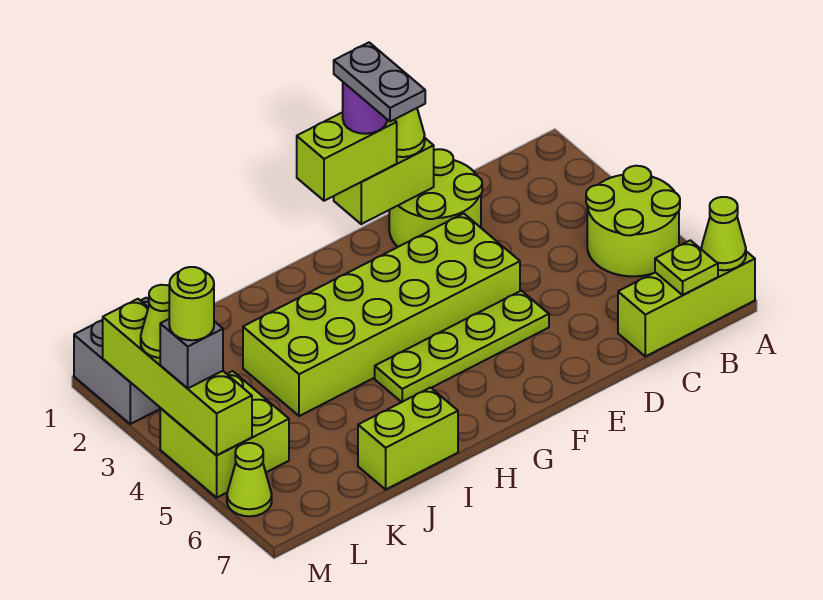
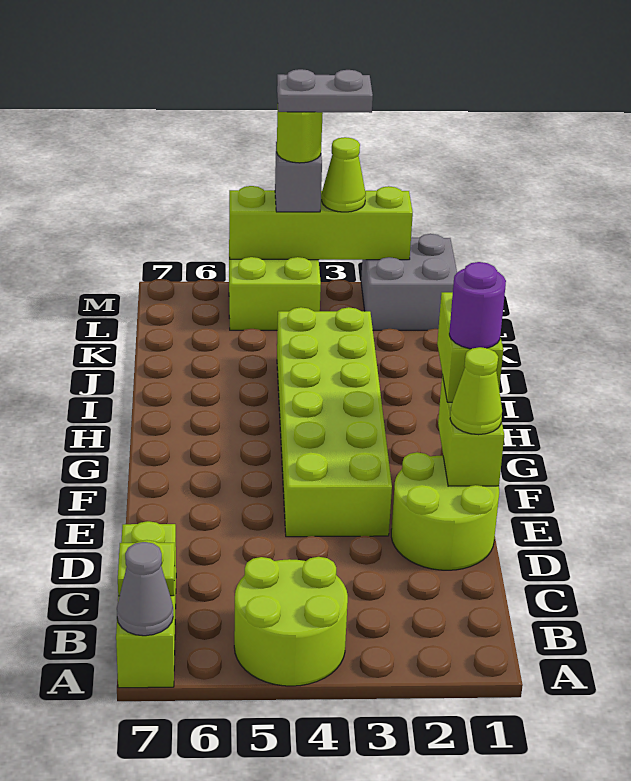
lime cone A7 level 2 -> grey cone A7 level 2
lime plate E5:H5 level 1 -> none
grey plate F1:F2 level 5 -> grey plate M3:M4 level 5
lime brick I7:J7 level 1 -> none
lime cone M6 level 1 -> none

